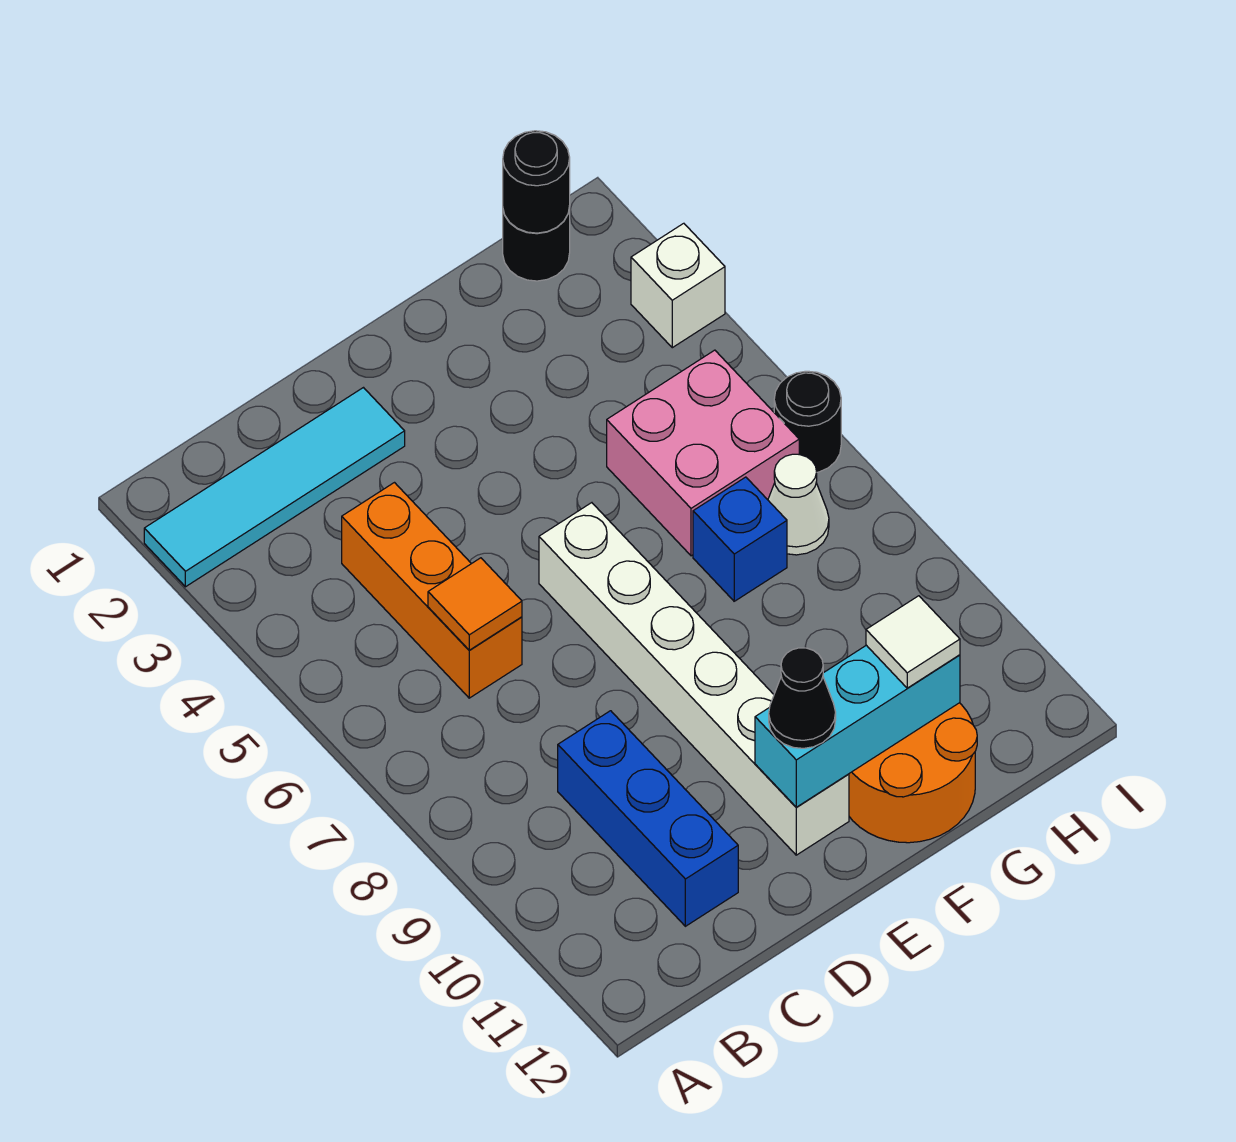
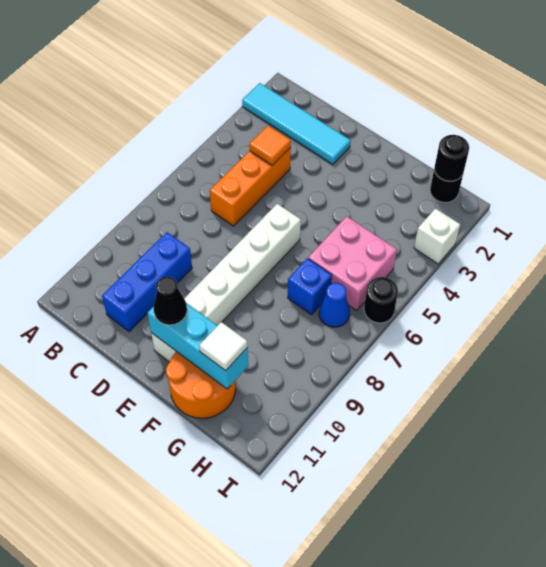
orange tile C6 level 2 -> orange tile C4 level 2
white cone H7 level 1 -> blue cone H7 level 1

